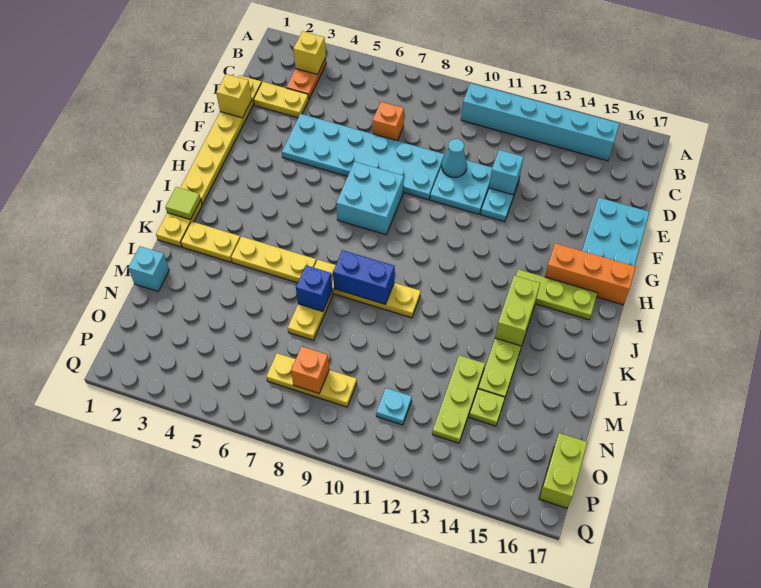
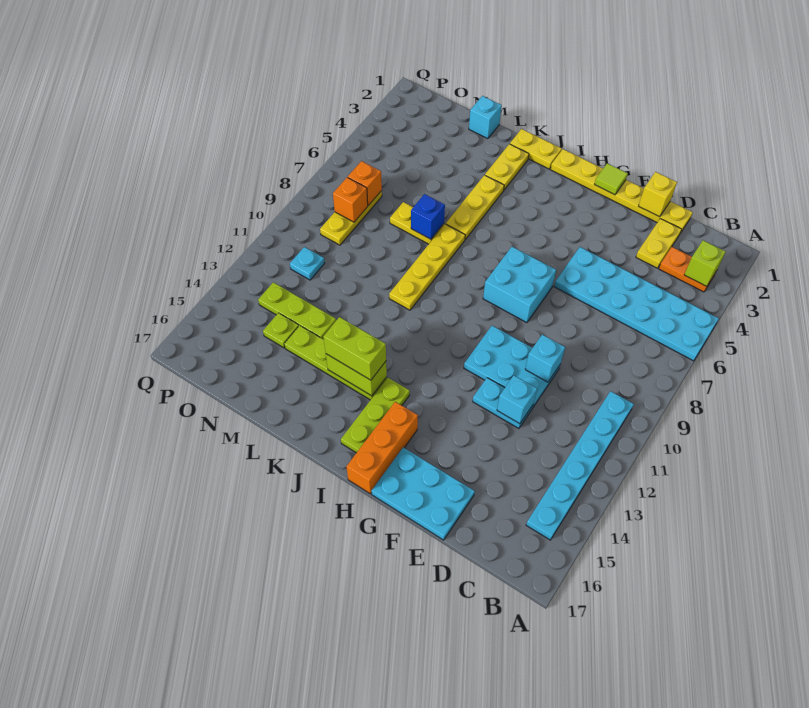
yellow brick B3 level 2 -> lime brick B3 level 2
cyan brick B10:B15 level 1 -> cyan plate B10:B15 level 1
orange brick D7 level 1 -> orange brick O7 level 2
cyan plate E4:F9 level 1 -> cyan plate A5:F6 level 1
cyan plate E10:F11 level 1 -> cyan plate E10:G11 level 1
cyan cone E10 level 2 -> cyan brick E10 level 2
lime tile J1 level 2 -> lime tile G1 level 2
blue brick K8:K9 level 2 -> none
lime brick O17:P17 level 1 -> lime brick J14:K14 level 3

